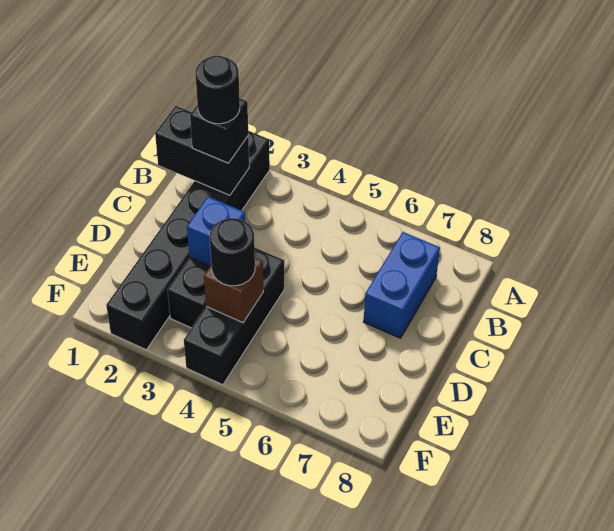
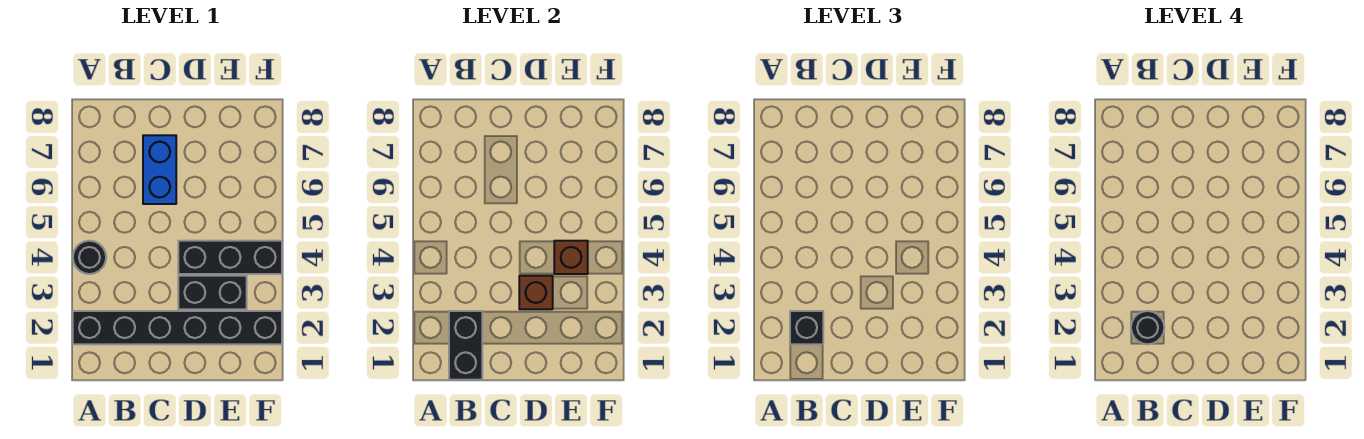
blue brick B7:C7 level 1 -> blue brick C6:C7 level 1
blue brick D3 level 2 -> brown brick D3 level 2
black round brick E4 level 3 -> black round brick A4 level 1

